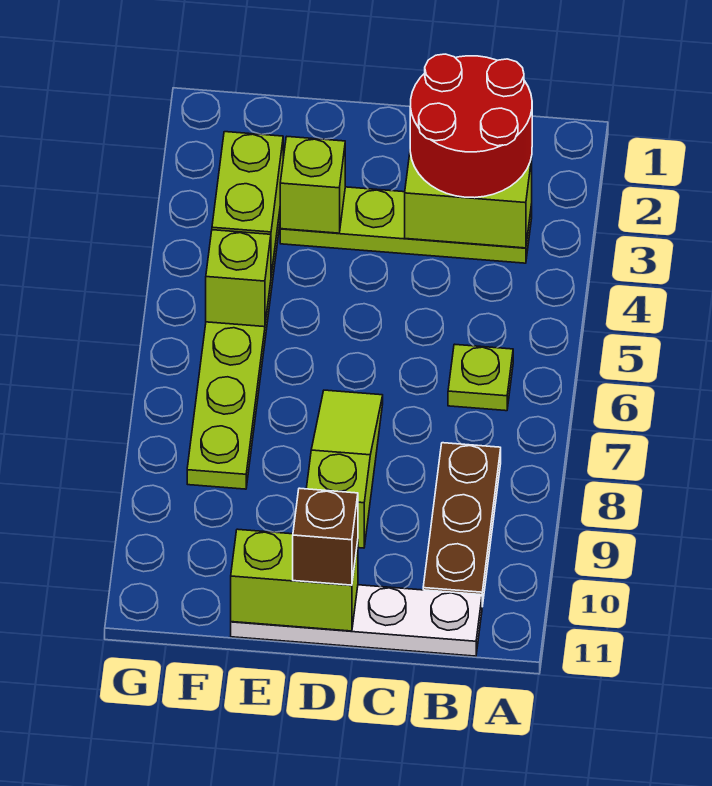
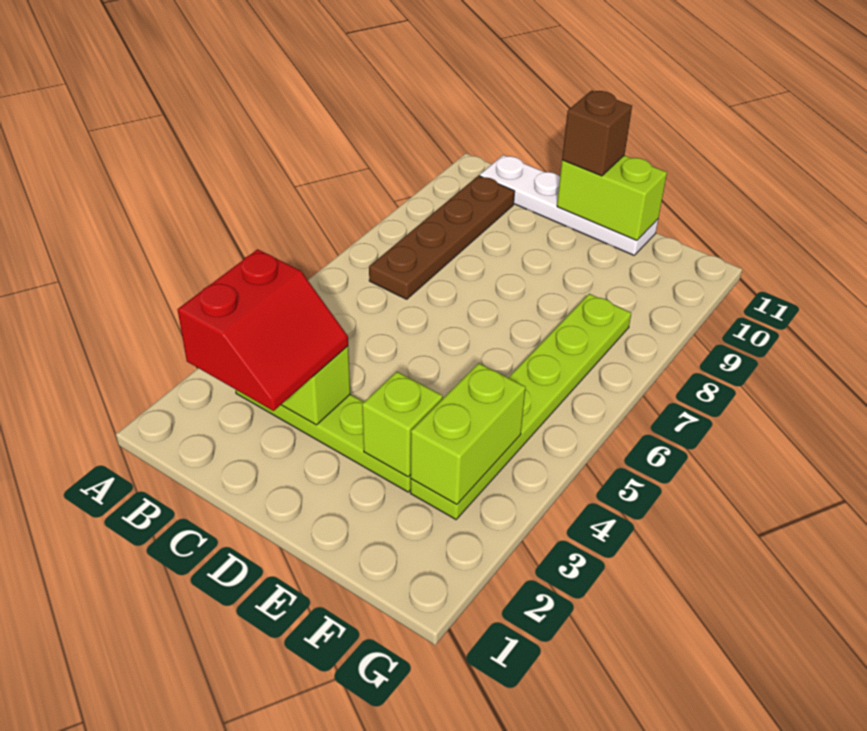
red round brick B2:C3 level 3 -> red slope B2:C3 level 3 top B
lime plate B6 level 1 -> none
brown plate B8:B10 level 1 -> brown plate B7:B10 level 1
lime slope D7:D9 level 1 top 9 -> none
lime brick F5 level 2 -> none

